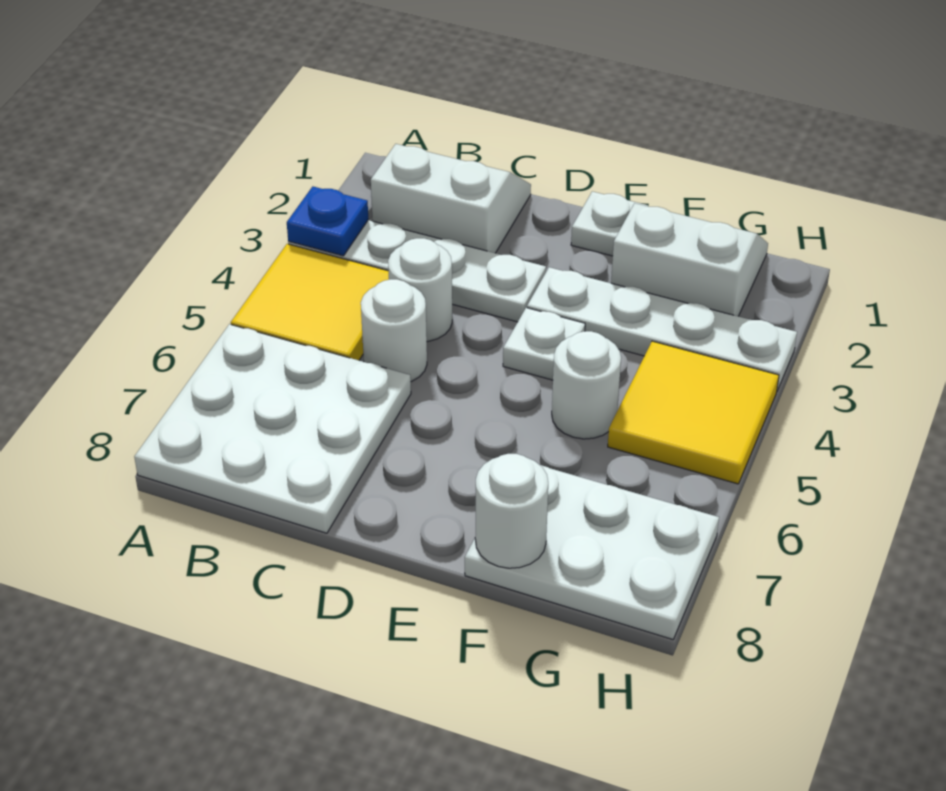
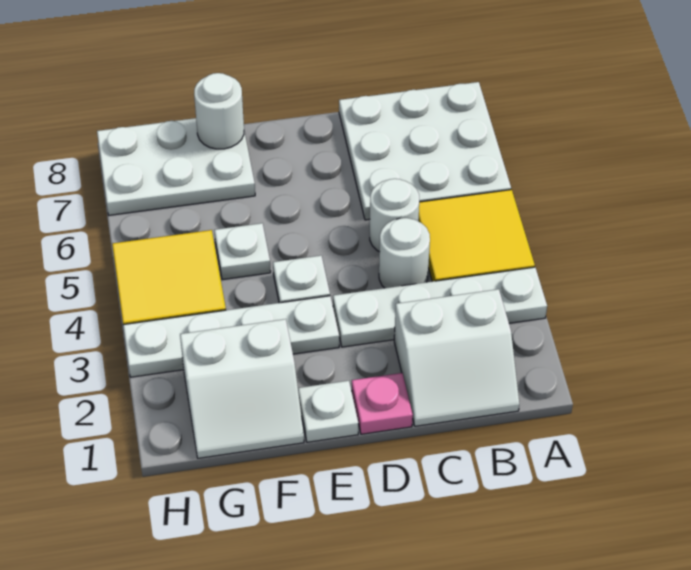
blue plate A3 level 2 -> none
none -> pink plate D1 level 1
white round brick F5 level 1 -> white plate F5 level 1

